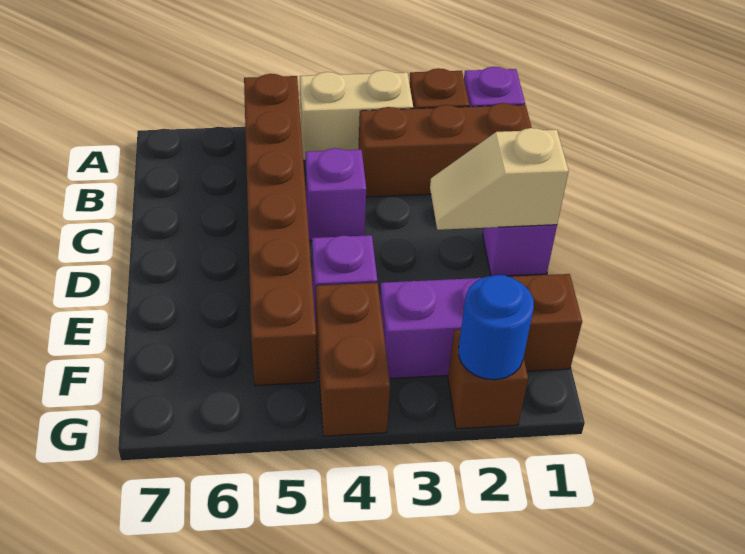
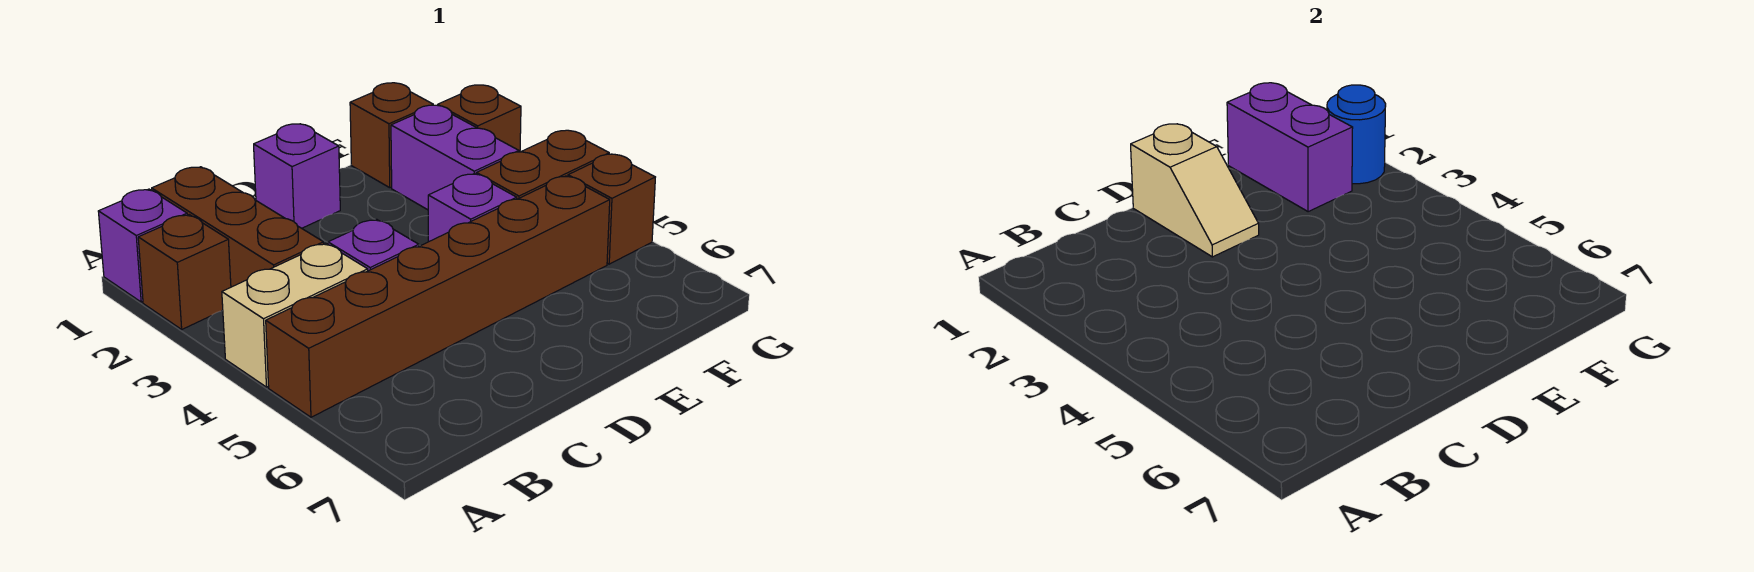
tan brick A3:A4 level 1 -> tan brick A4:B4 level 1
none -> purple brick F1:F2 level 2
none -> brown brick G5 level 1

